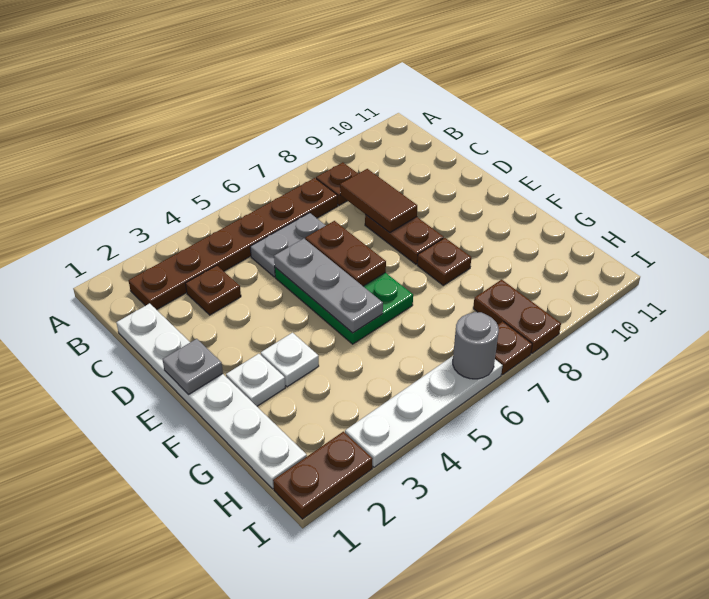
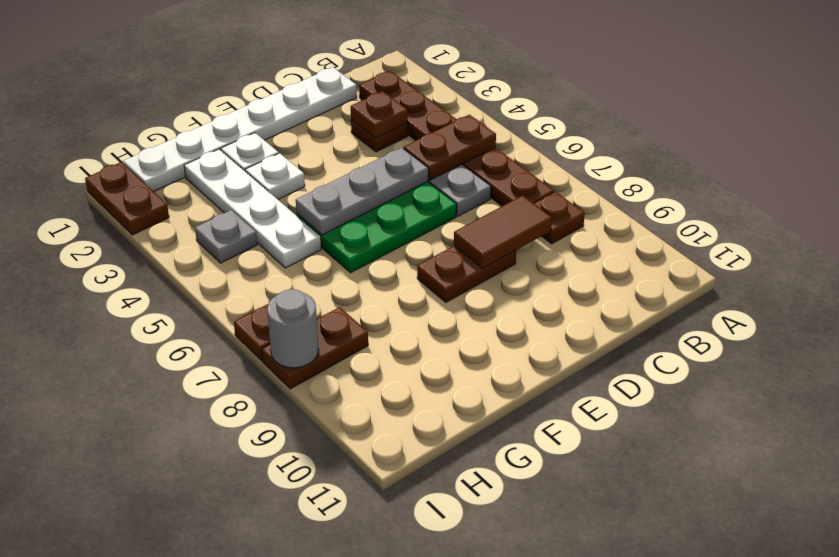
brown plate D6:E6 level 2 -> brown plate B5:C5 level 2
grey plate E1 level 2 -> grey plate H4 level 1
brown plate F8 level 1 -> brown plate C3 level 2
white plate I3:I6 level 1 -> white plate G2:G5 level 1
grey round brick I6 level 2 -> grey round brick I8 level 2

